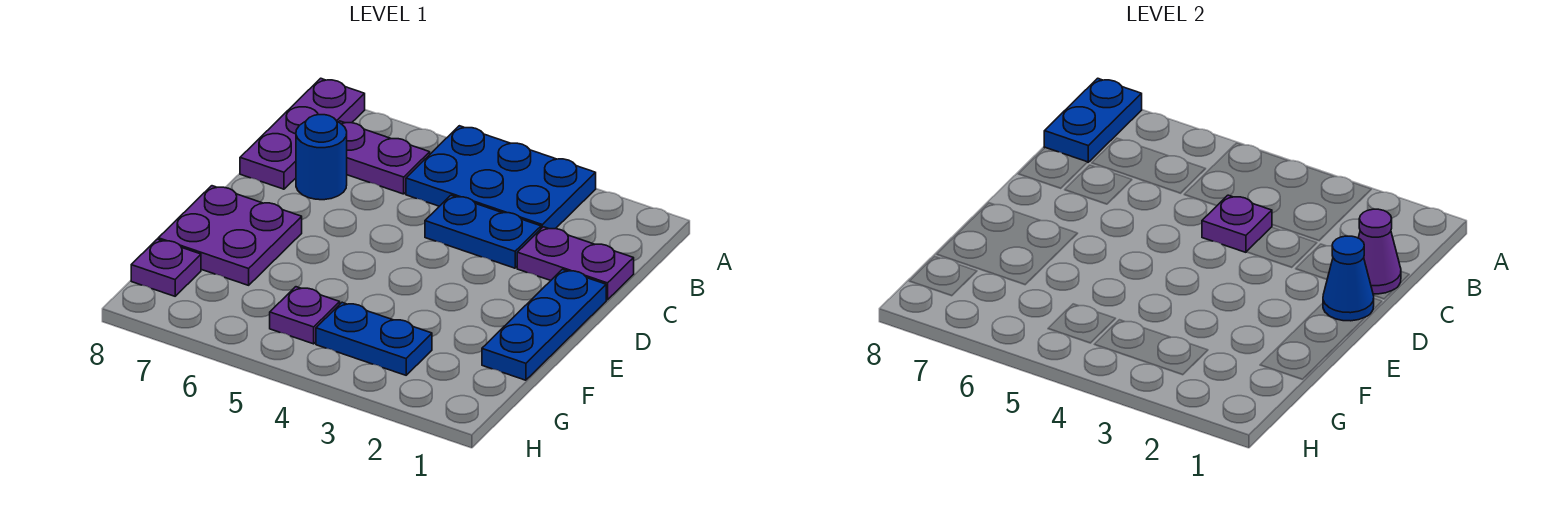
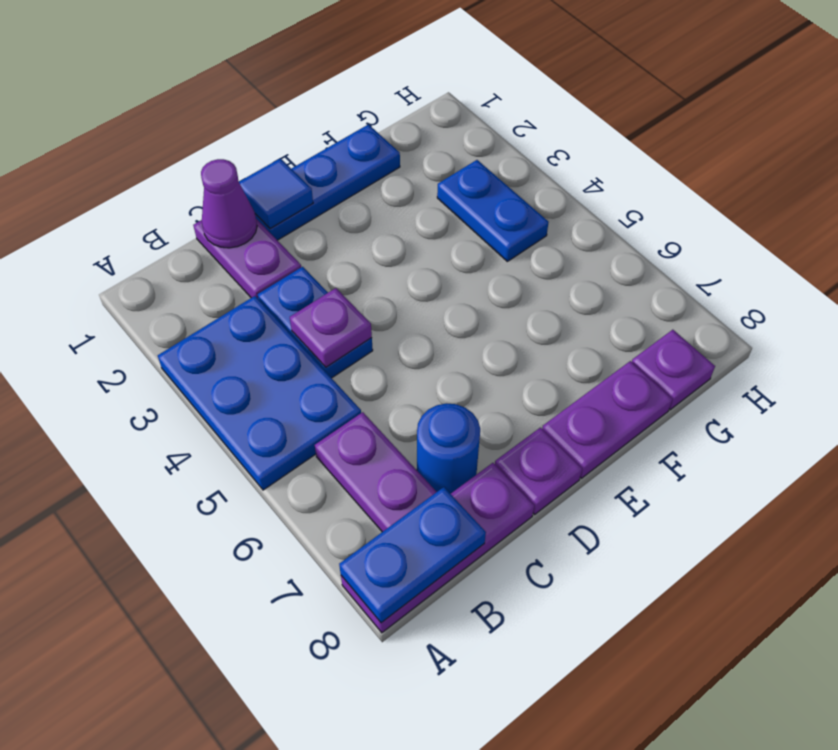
blue cone D1 level 2 -> blue tile D1 level 2
purple plate E7:F8 level 1 -> purple plate E8:F8 level 1
purple plate G5 level 1 -> purple plate D8 level 1

